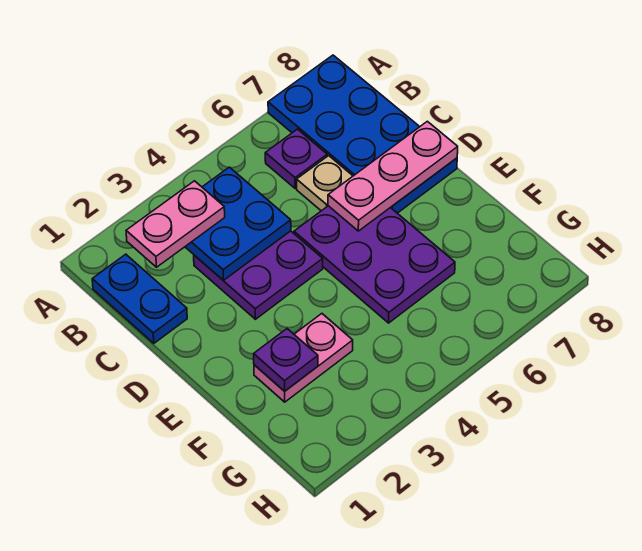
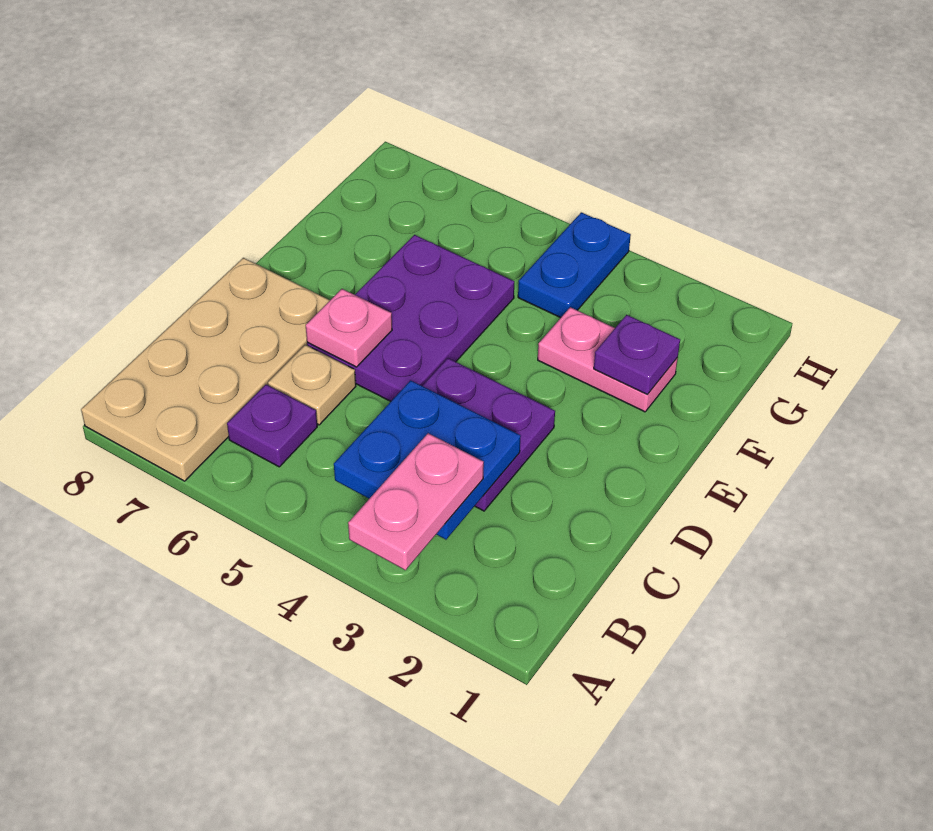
blue plate A7:D8 level 1 -> tan plate A7:D8 level 1
blue plate B1:C1 level 1 -> blue plate G4:H4 level 1
pink plate B2:B3 level 3 -> pink plate A3:B3 level 3
pink plate D6:D8 level 2 -> pink plate D6 level 2

